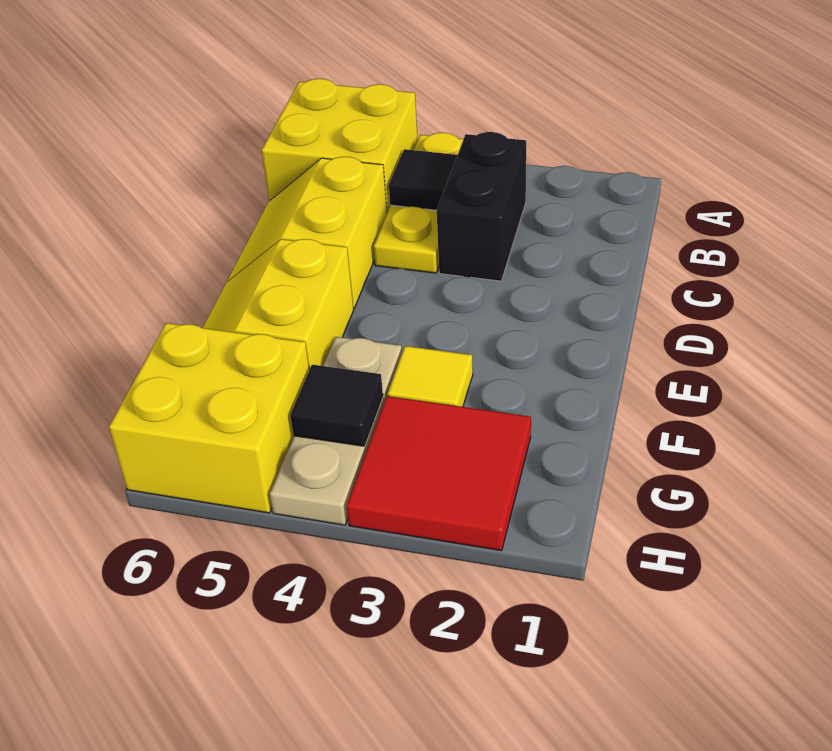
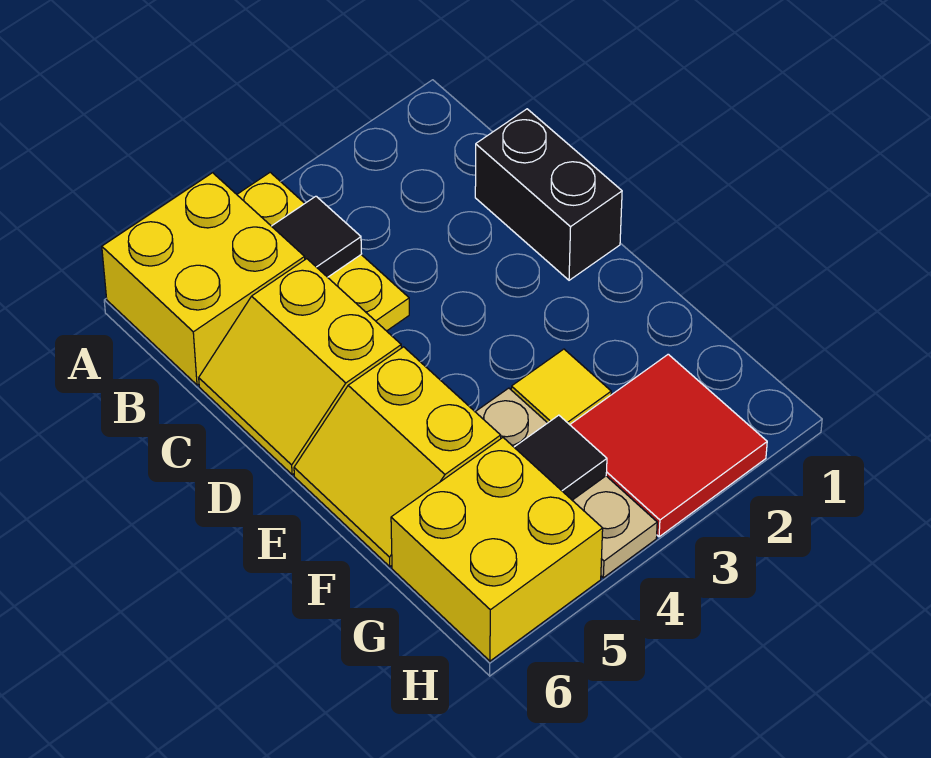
black brick B3:C3 level 1 -> black brick C1:D1 level 1

